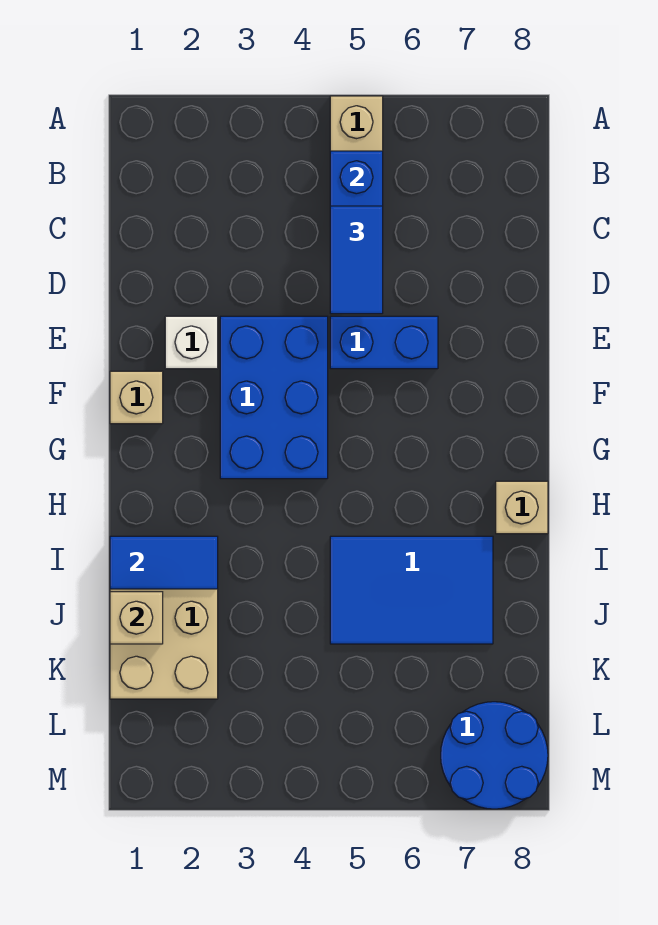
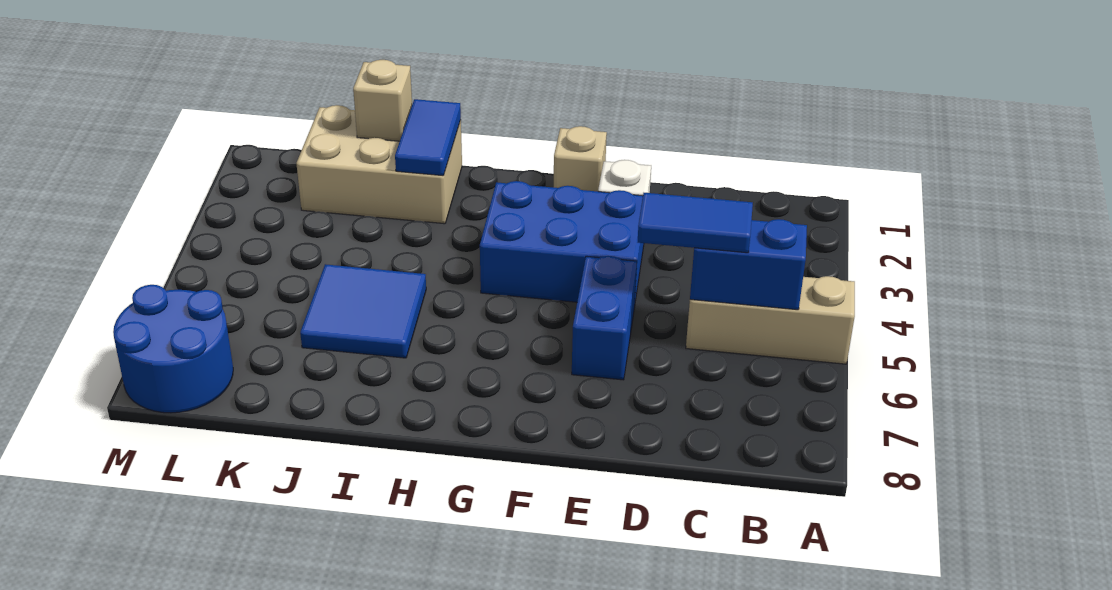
tan brick H8 level 1 -> none
blue tile I5:J7 level 1 -> blue tile I5:J6 level 1

